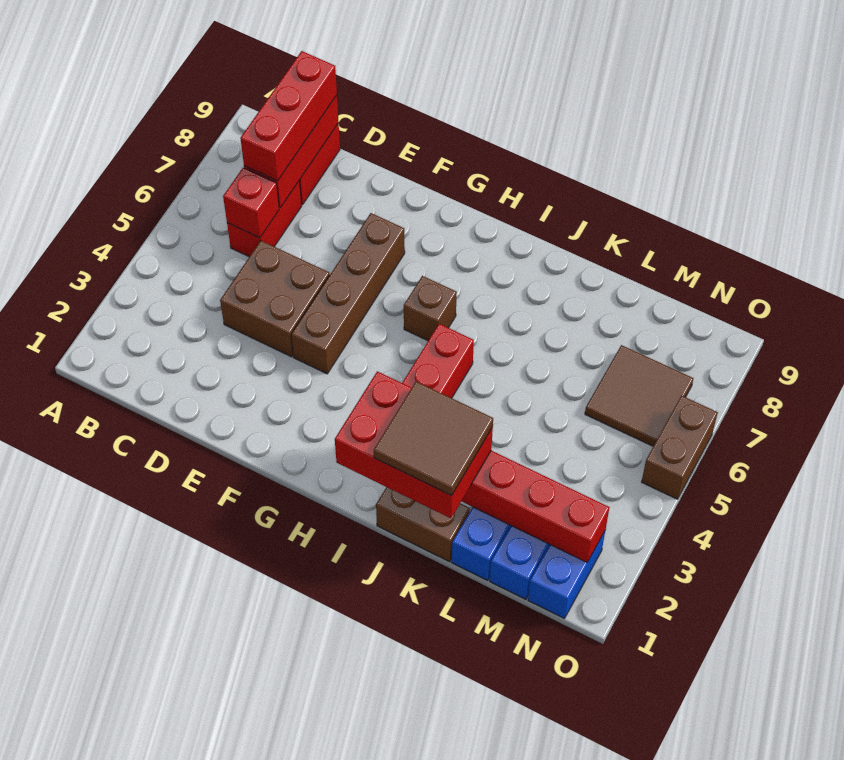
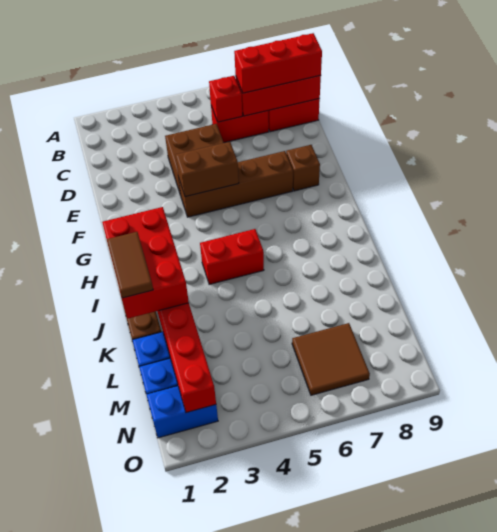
brown brick H6 level 1 -> brown brick F8 level 1
brown tile J1:K2 level 4 -> brown tile J1:K1 level 4
brown brick O5:O6 level 1 -> brown brick F4:F5 level 2

